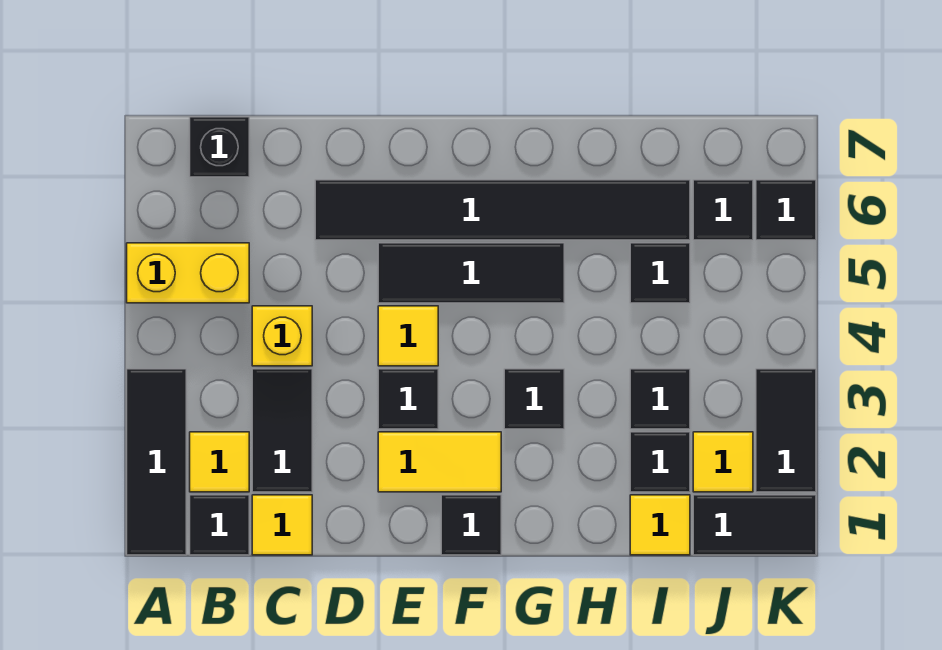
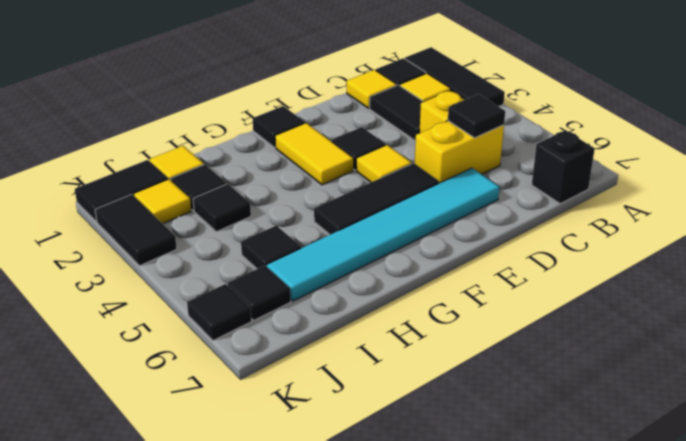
yellow brick A5:B5 level 1 -> yellow brick C5:D5 level 1
black tile D6:I6 level 1 -> cyan tile D6:I6 level 1
yellow tile E2:F2 level 1 -> yellow tile F2:F3 level 1
black tile G3 level 1 -> black tile C5 level 2

